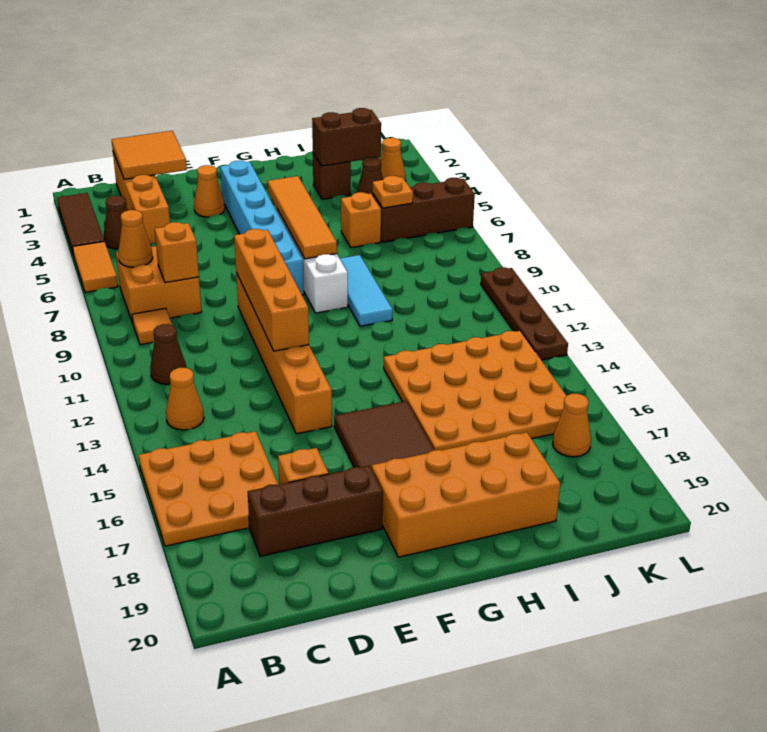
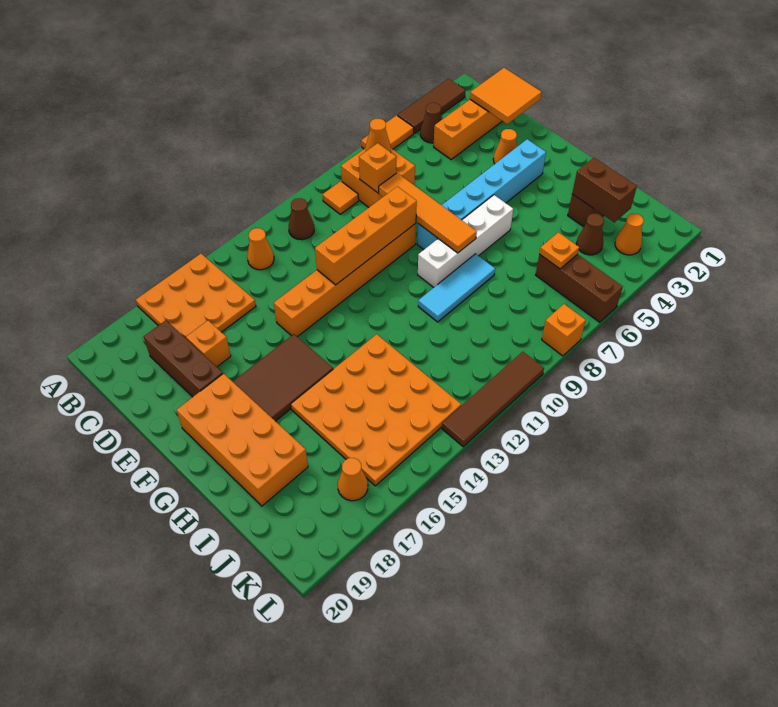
orange tile G5:G8 level 2 -> orange tile D8:G8 level 2
orange brick I6 level 1 -> orange brick L8 level 1
brown plate L10:L13 level 1 -> brown tile L10:L13 level 1

